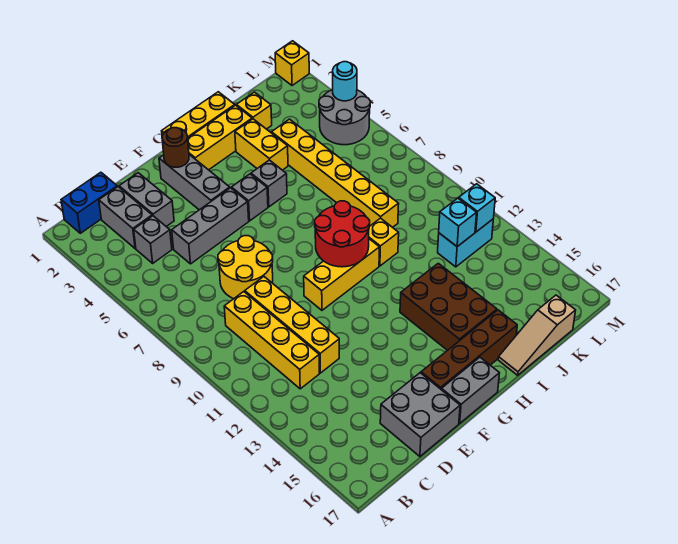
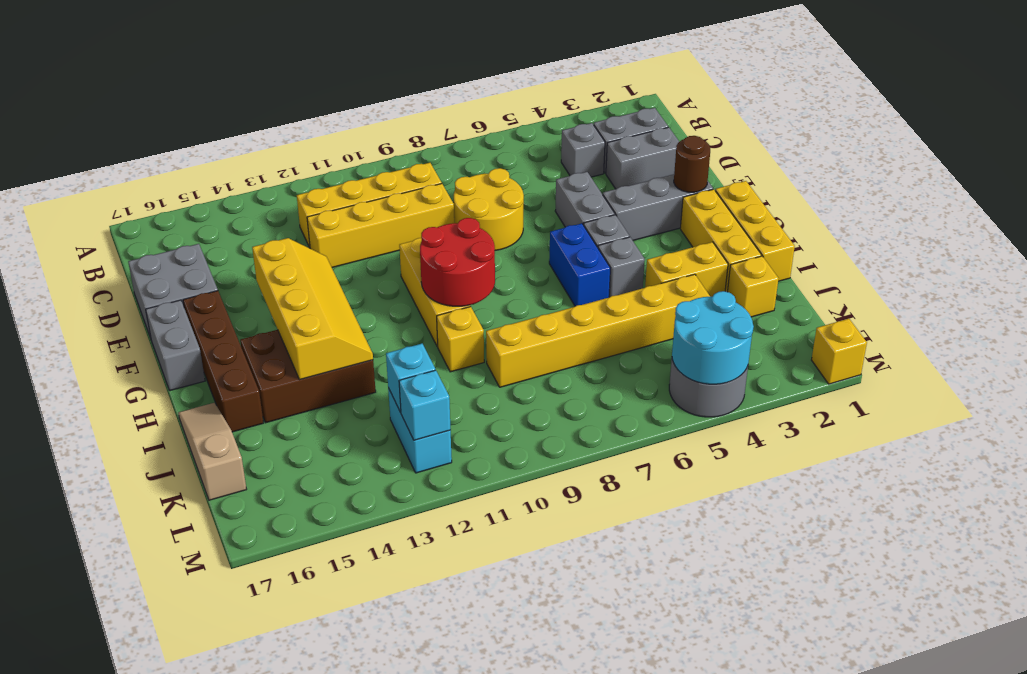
blue brick B1:C1 level 1 -> blue brick G6:H6 level 1
grey brick D5:F5 level 1 -> grey brick E5:F5 level 1
none -> yellow slope F13:I14 level 2 top 14
cyan round brick M4 level 2 -> cyan round brick L4:M5 level 2

